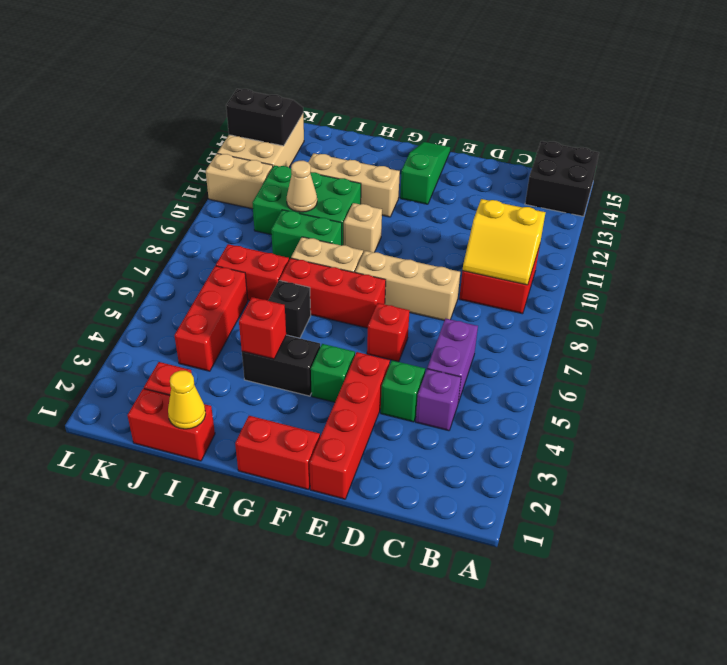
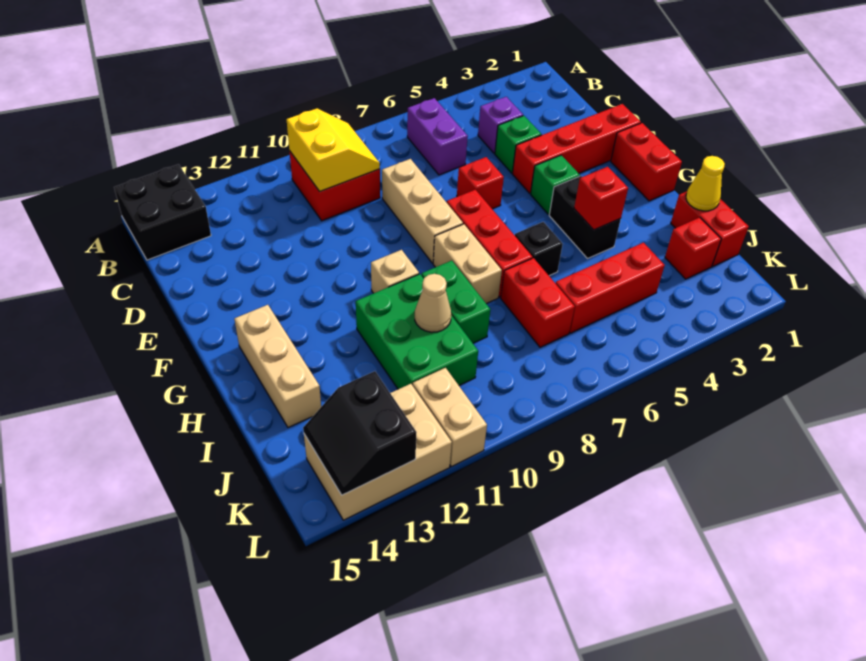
purple brick C5:C6 level 1 -> purple brick B6:C6 level 1
green slope F13:F15 level 1 top 13 -> none
tan brick G12:I12 level 1 -> tan brick G14:I14 level 1

